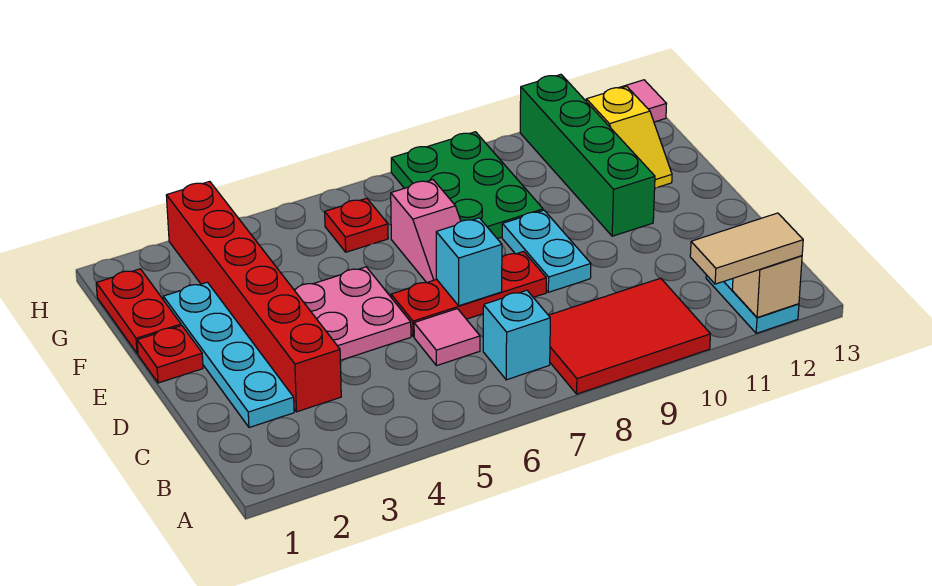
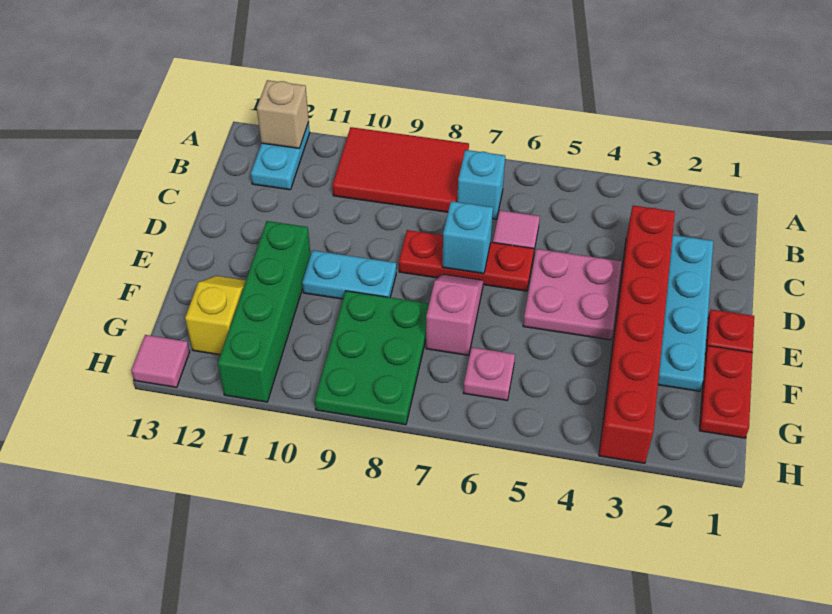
tan tile A11:A12 level 3 -> none
cyan plate D9:E9 level 1 -> cyan plate E9:E10 level 1
red plate G6 level 1 -> pink plate G6 level 1

